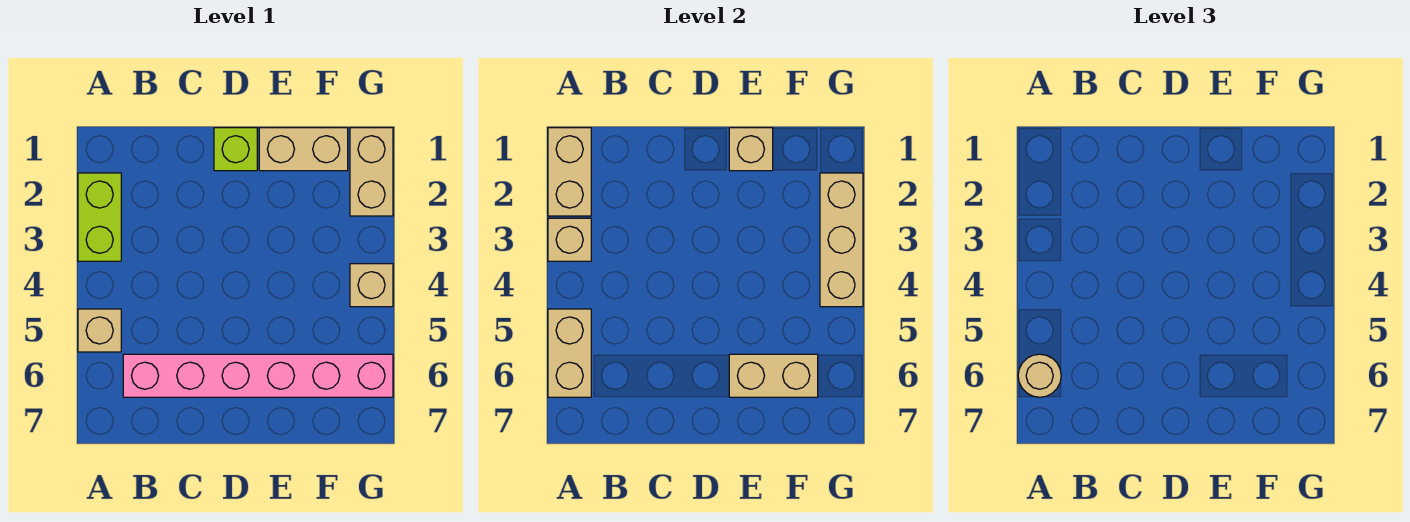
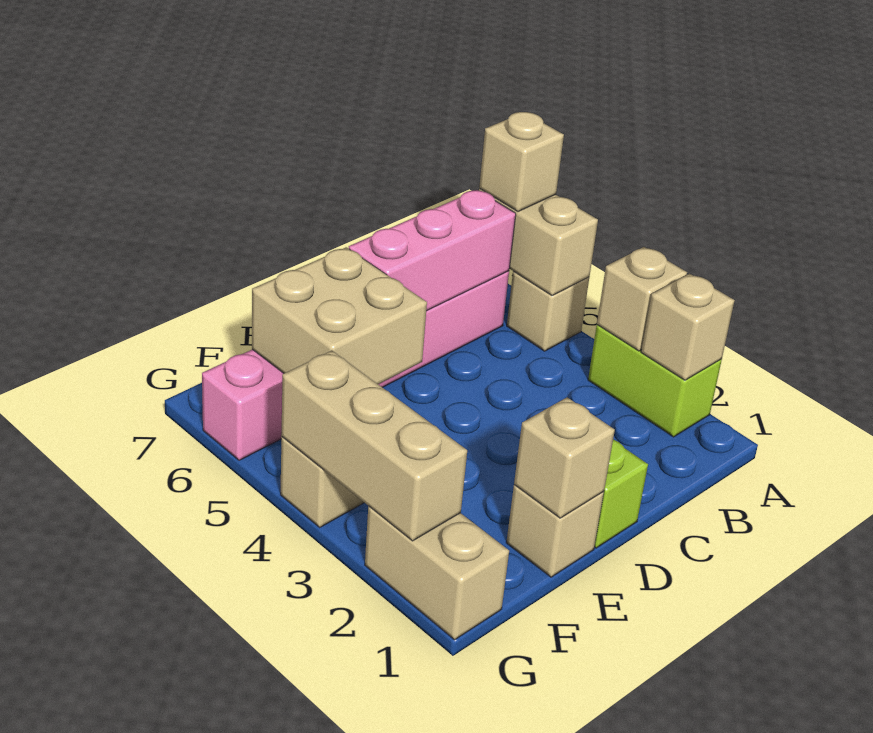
tan brick A1:A2 level 2 -> tan brick A2 level 2
tan round brick A6 level 3 -> tan brick A6 level 3
none -> pink brick B6:D6 level 2
tan brick E1:F1 level 1 -> tan brick E1 level 1
tan brick E6:F6 level 2 -> tan brick E5:F6 level 2

